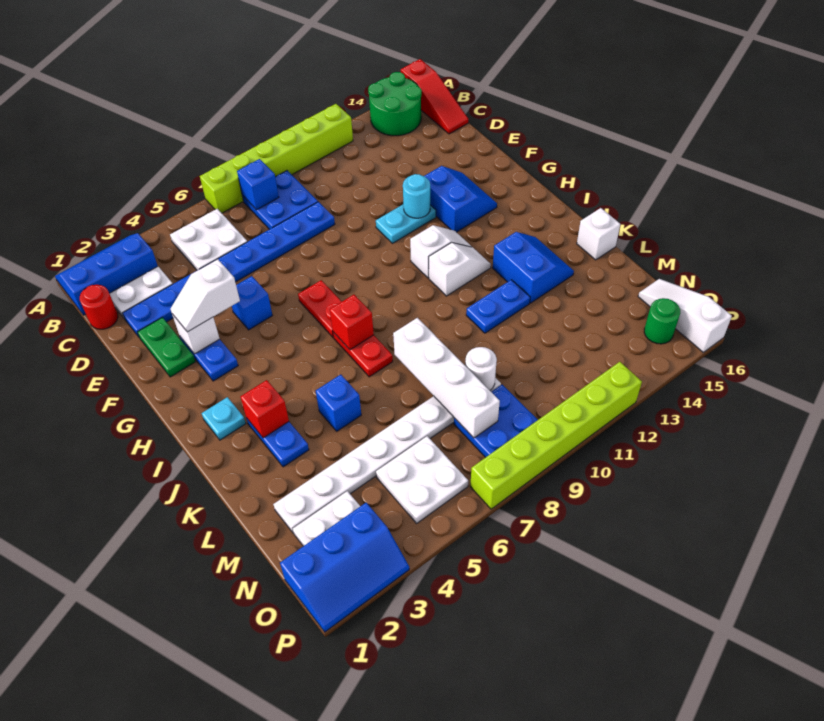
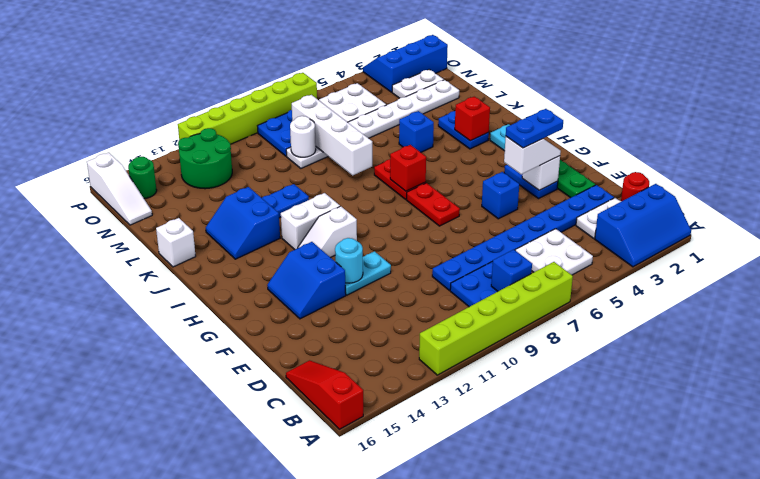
green round brick A14:B15 level 1 -> green round brick N12:O13 level 1
none -> blue plate F3:F4 level 4
white slope I11:I12 level 1 top 11 -> white brick I11:I12 level 1

